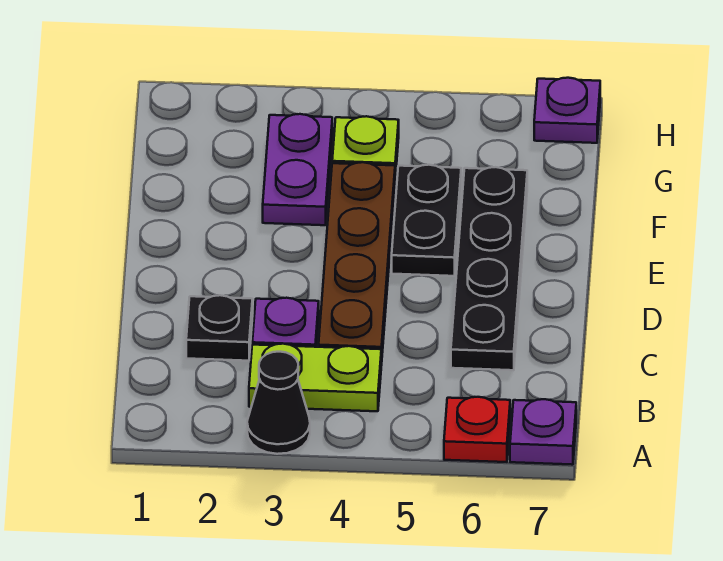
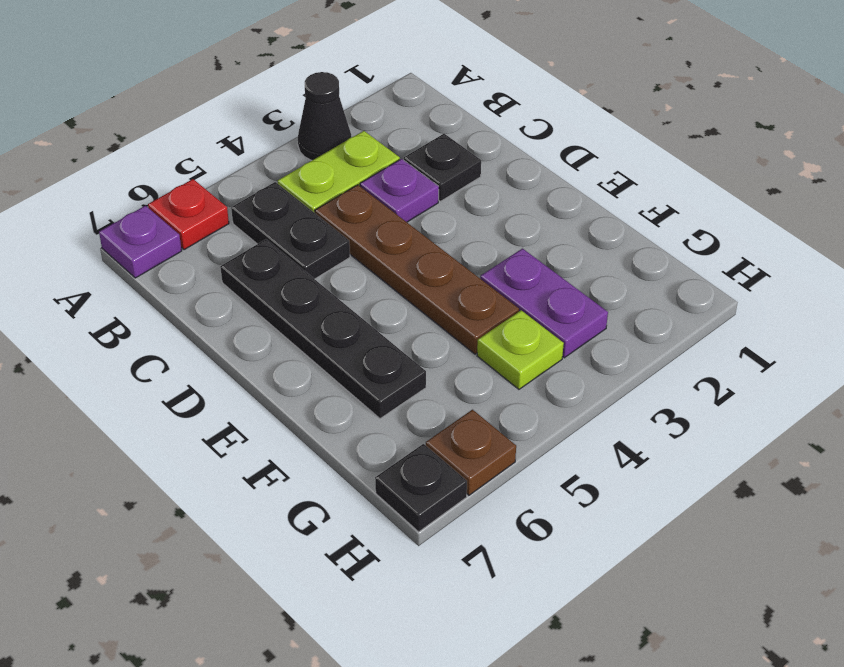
black plate E5:F5 level 1 -> black plate B5:C5 level 1
none -> brown plate H6 level 1
purple plate H7 level 1 -> black plate H7 level 1

